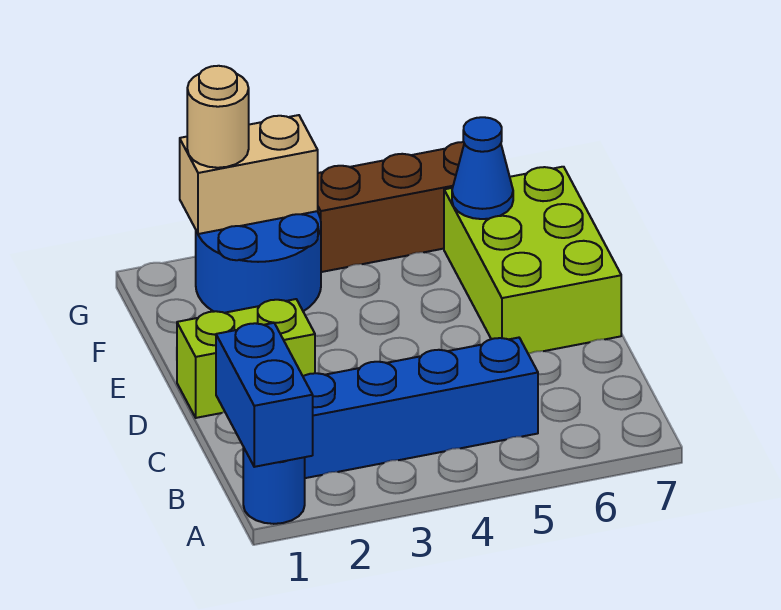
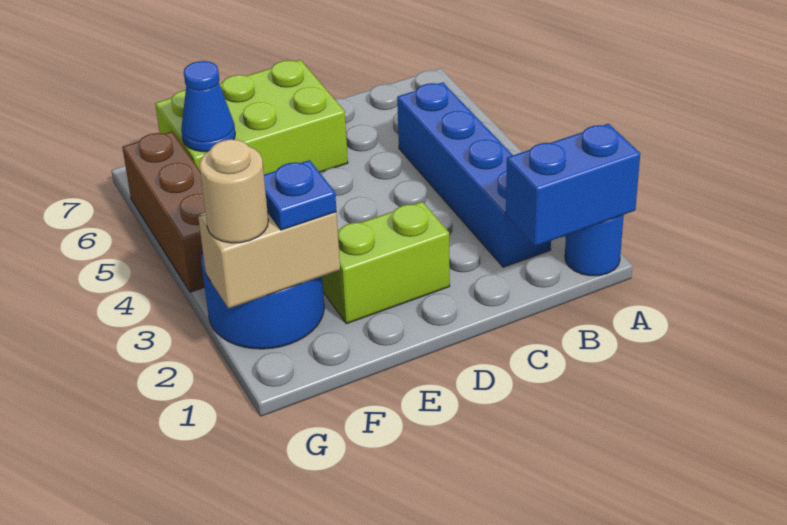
lime brick D1:D2 level 1 -> lime brick D2:E2 level 1
none -> blue plate F2 level 3
tan brick G2:G3 level 2 -> tan brick F2:G2 level 2

